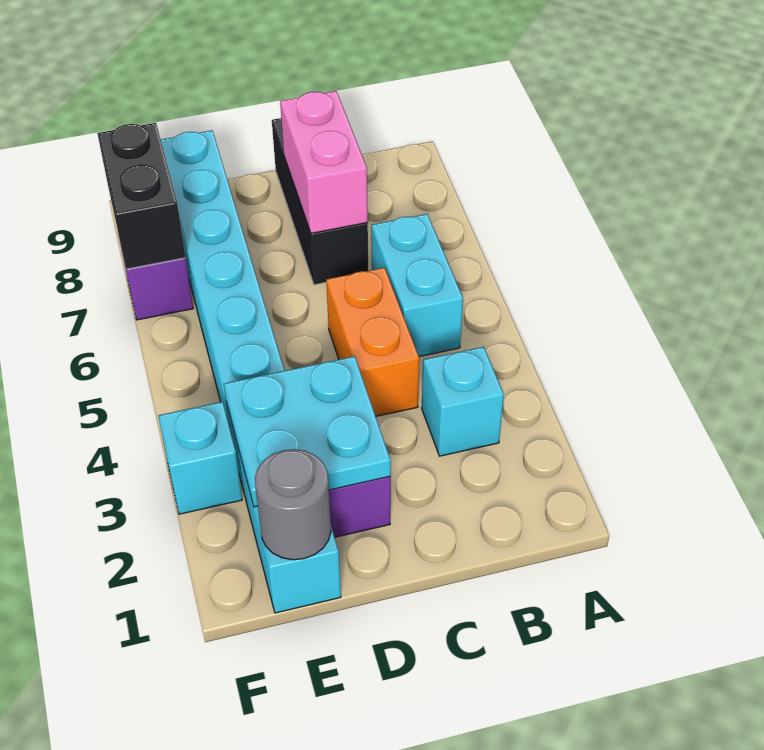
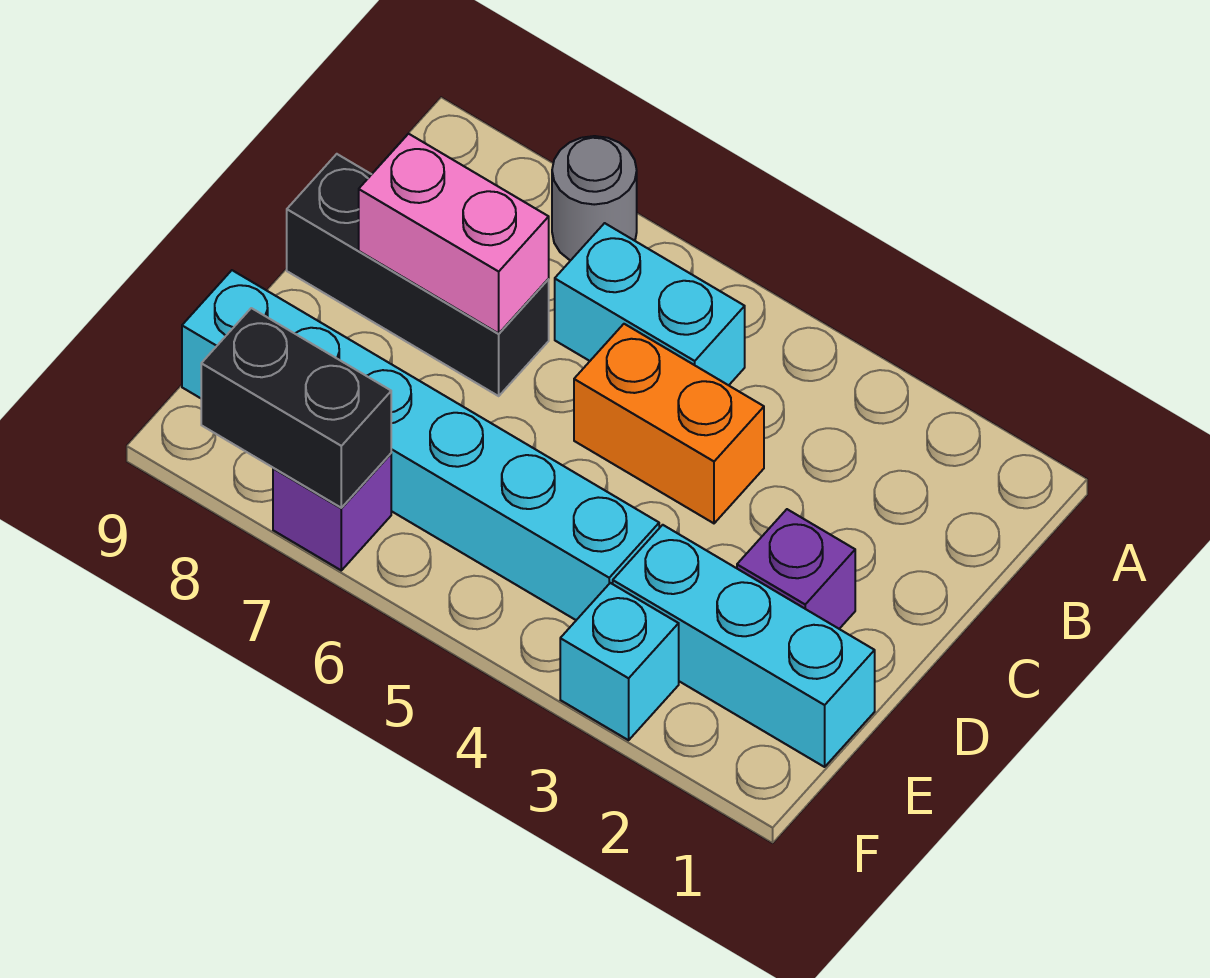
cyan brick B3 level 1 -> none
cyan plate D2:E3 level 2 -> none
grey round brick E1 level 2 -> grey round brick A7 level 1

